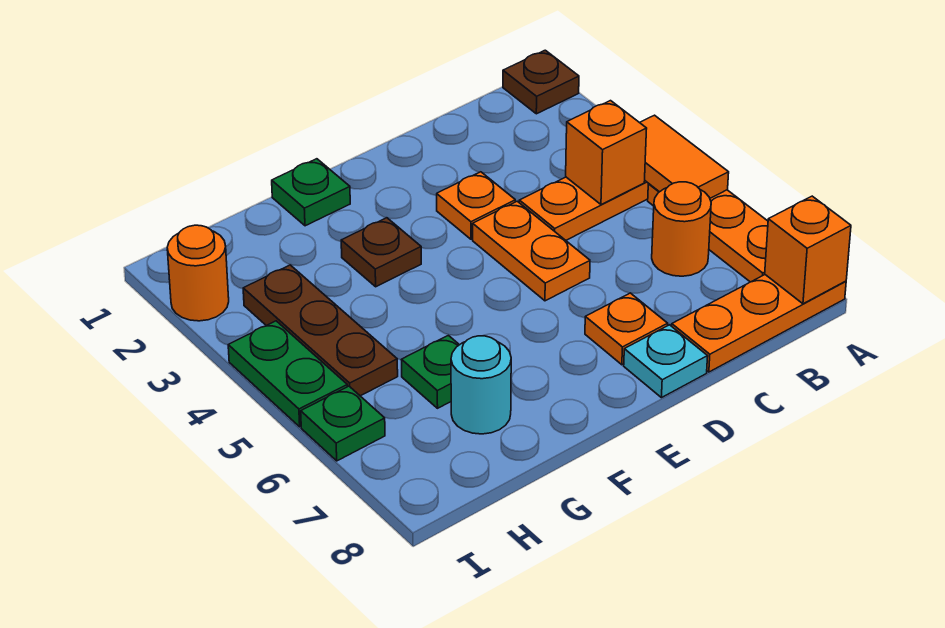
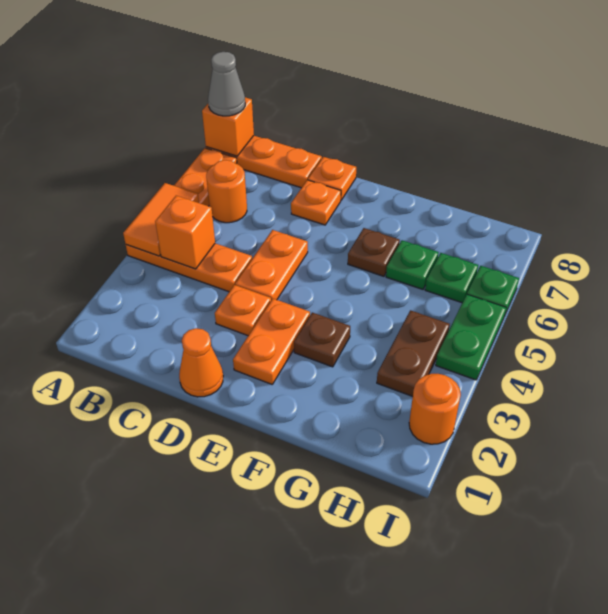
brown plate A1 level 1 -> brown plate F6 level 1
none -> grey cone A8 level 3
none -> orange cone D1 level 1
cyan plate D8 level 1 -> orange plate D8 level 1
none -> orange plate E2:E3 level 1
green plate F1 level 1 -> green plate H6 level 1
cyan round brick G7 level 1 -> none
brown plate H3:H5 level 1 -> brown plate H3:H4 level 1

